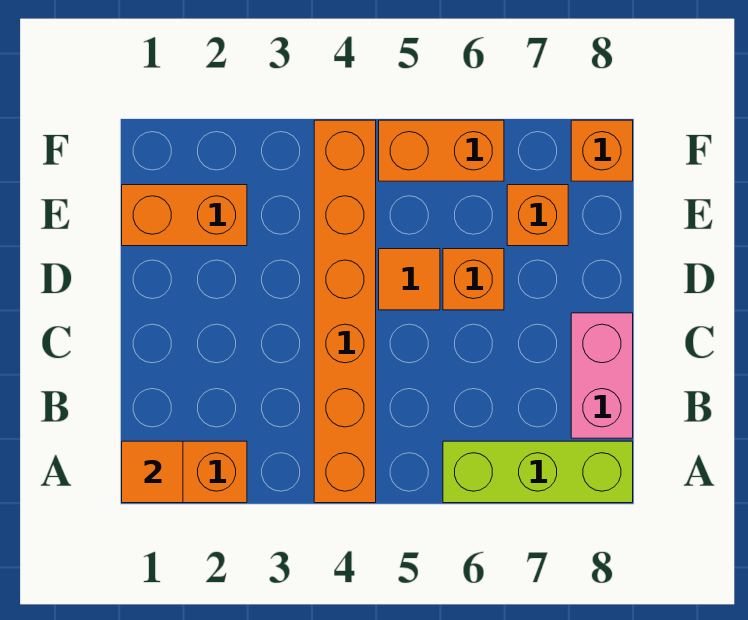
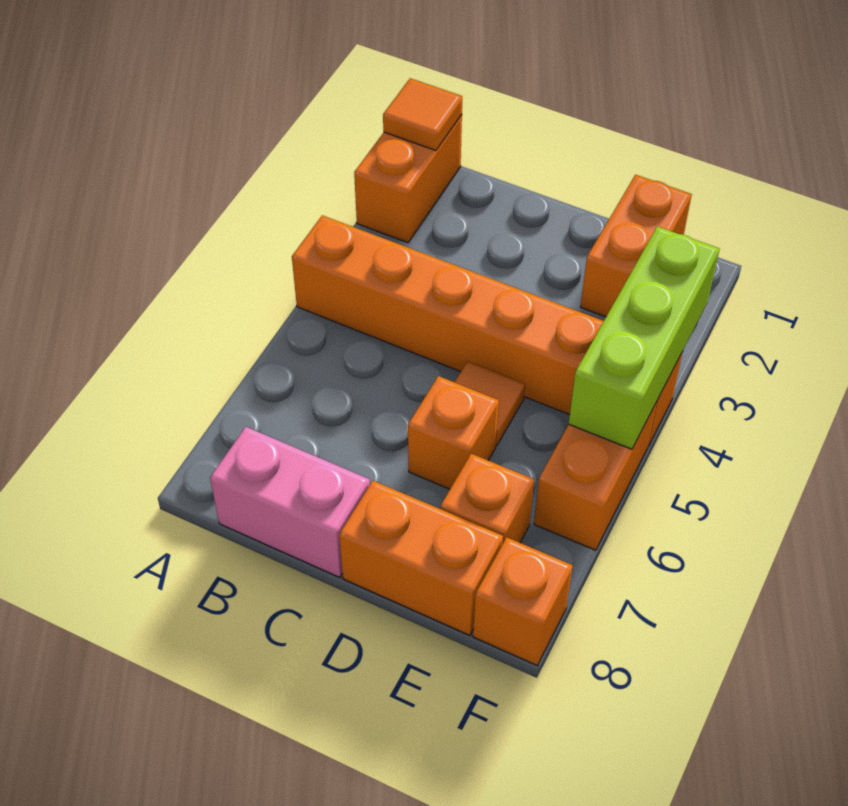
lime brick A6:A8 level 1 -> lime brick F3:F5 level 2
none -> orange brick D8:E8 level 1

